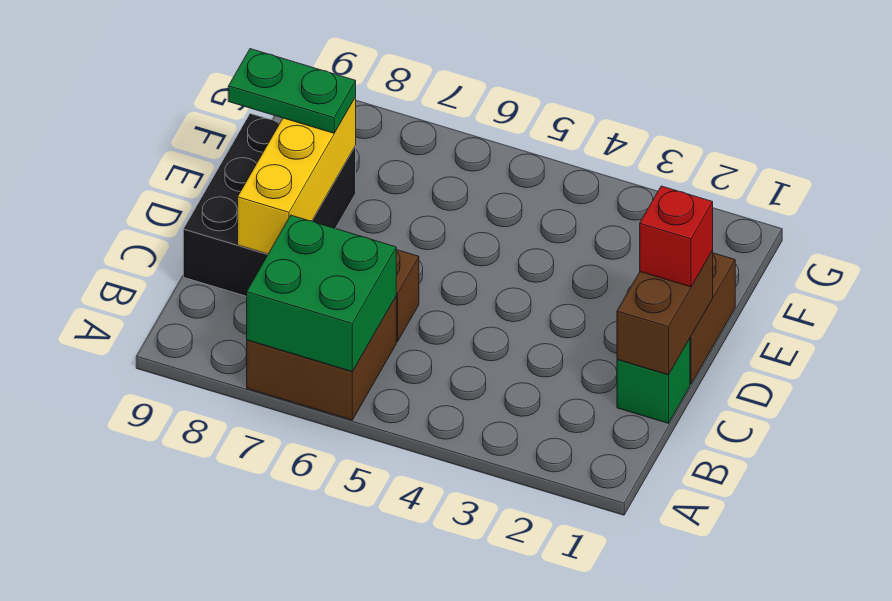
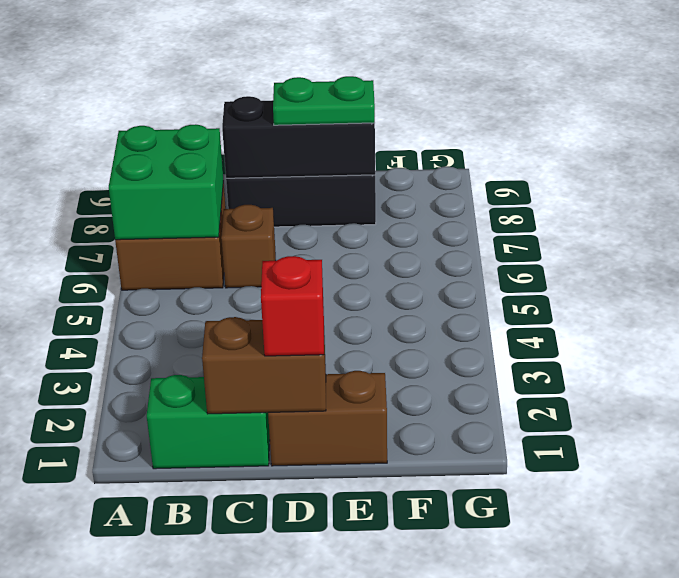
green brick C1 level 1 -> green brick B1:C1 level 1
yellow brick C8:E8 level 2 -> black brick C8:E8 level 2
green plate E8:E9 level 3 -> green plate D8:E8 level 3

